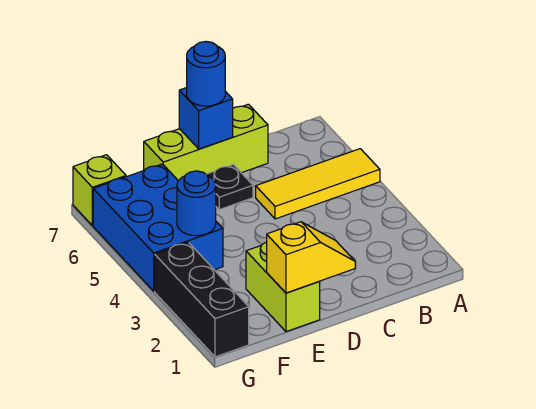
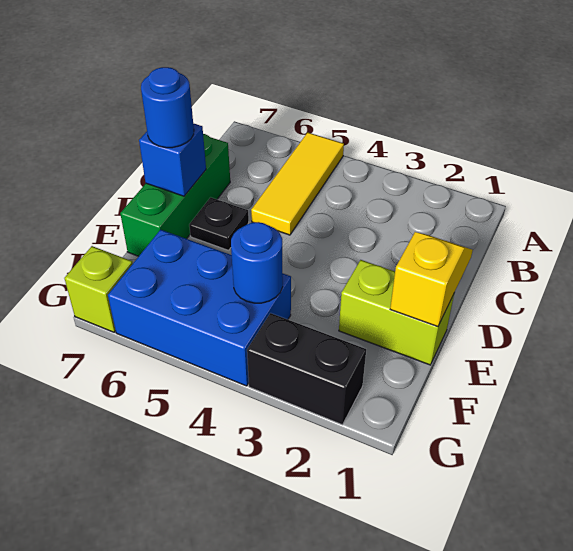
lime brick C7:E7 level 1 -> green brick C7:E7 level 1
black brick G1:G3 level 1 -> black brick G2:G3 level 1

